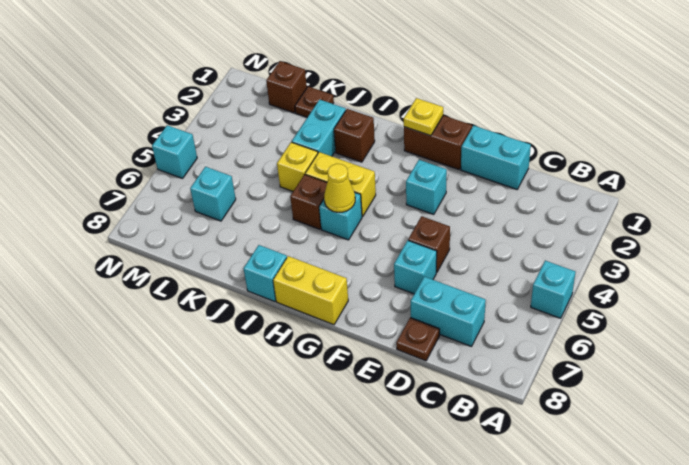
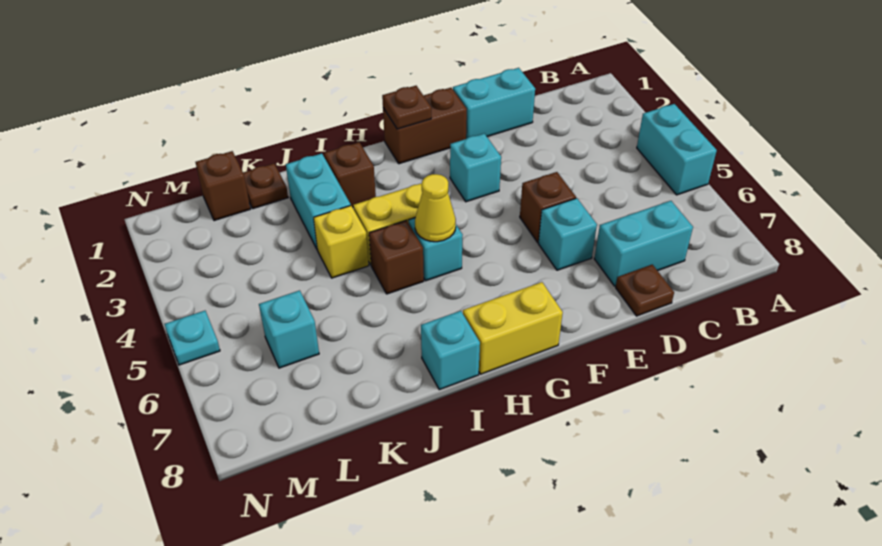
cyan brick A5 level 1 -> cyan brick A4:A5 level 1
yellow plate G1 level 2 -> brown plate G1 level 2
cyan brick N5 level 1 -> cyan plate N5 level 1

